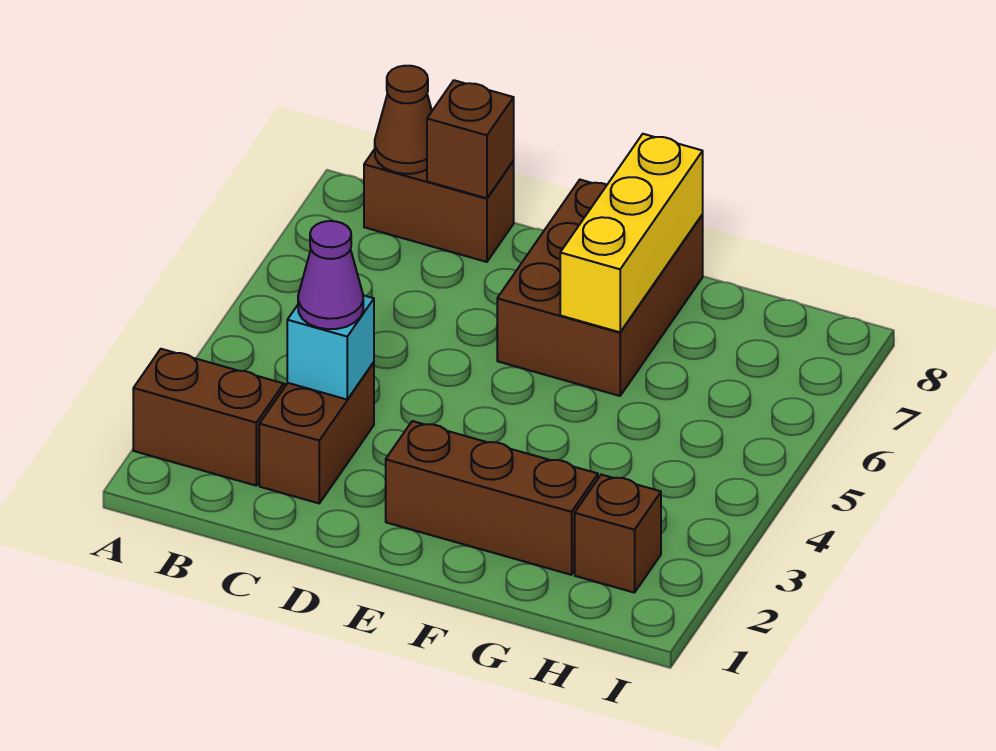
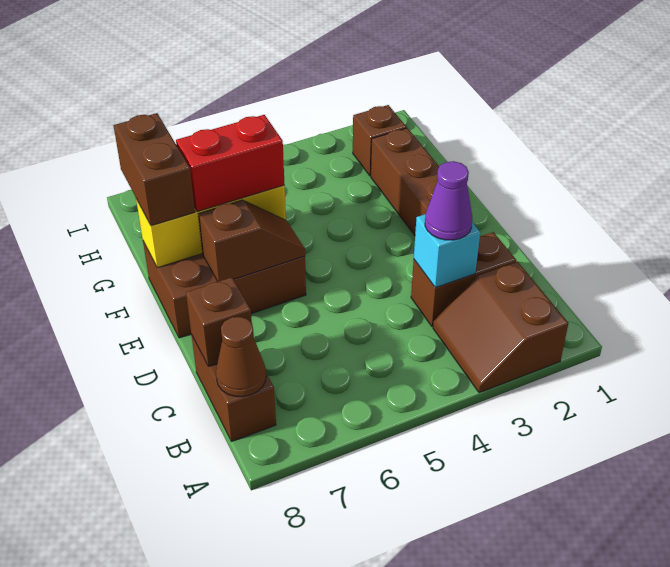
none -> brown slope E6:E7 level 2 top 7
none -> red brick F6:F7 level 3
none -> brown brick F8:G8 level 3

